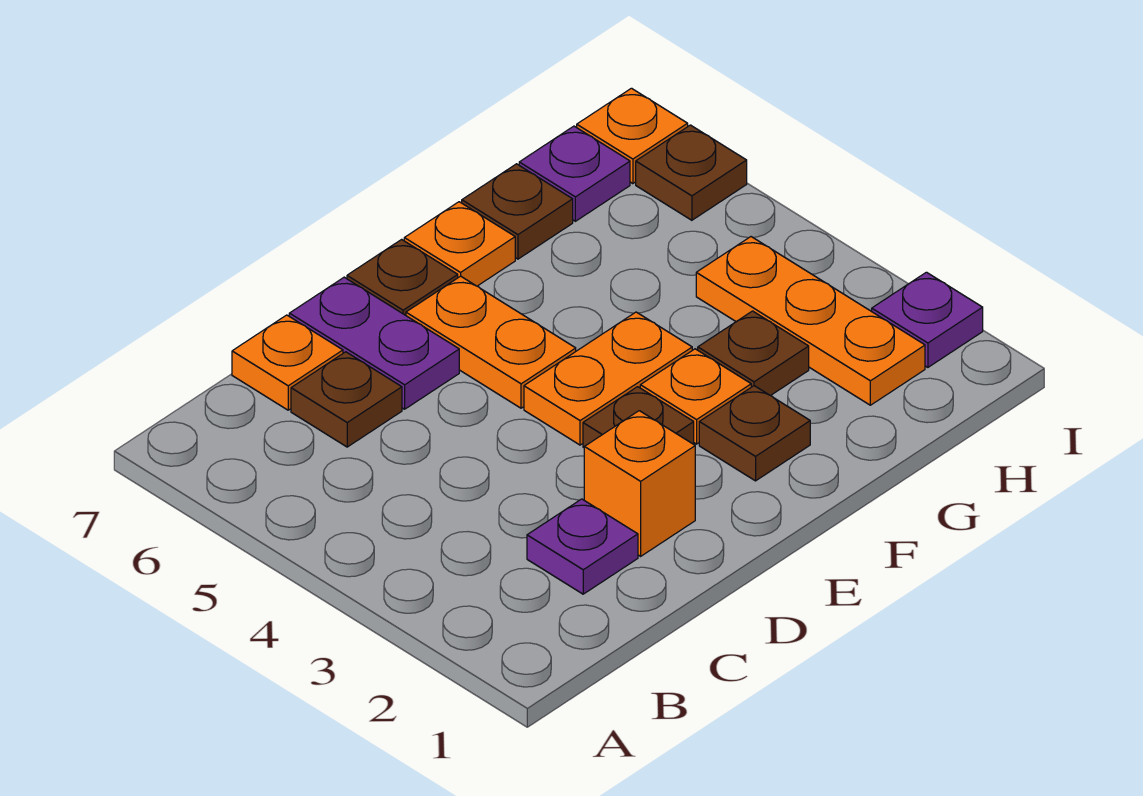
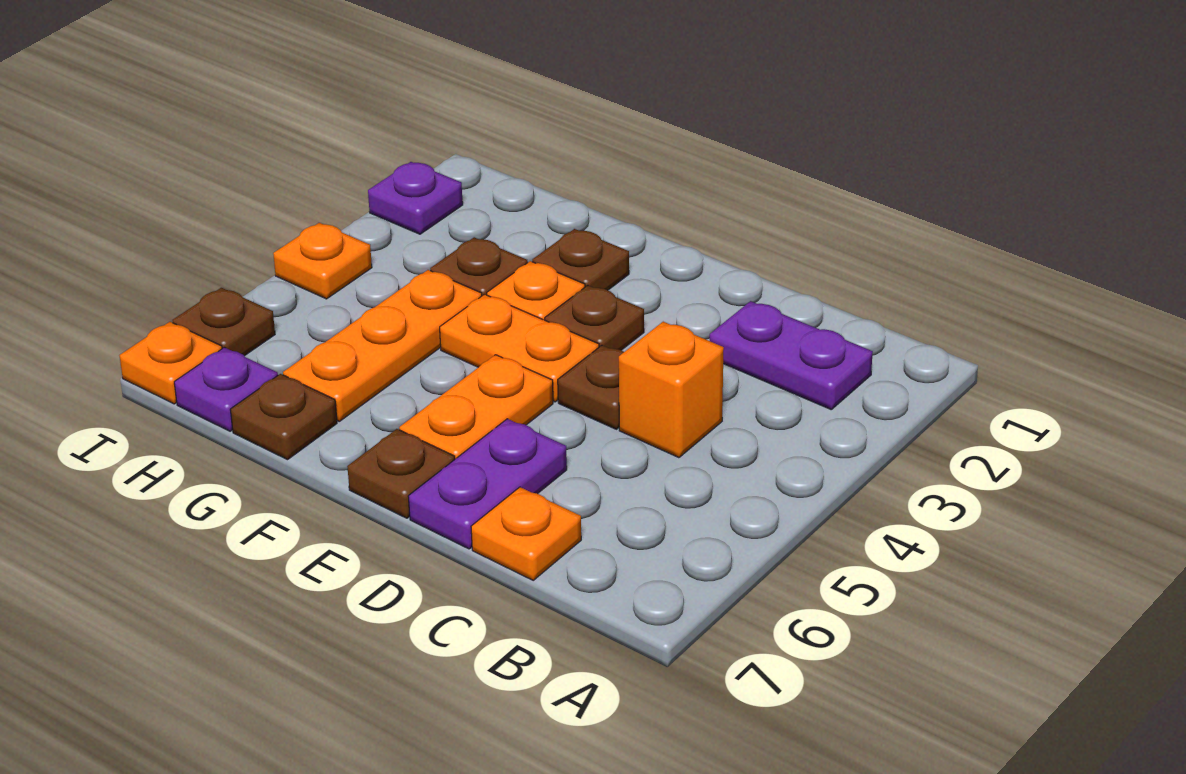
purple plate C2 level 1 -> purple plate B2:C2 level 1
brown plate C6 level 1 -> brown plate D4 level 1
orange brick D2 level 1 -> orange brick C4 level 1
orange plate F7 level 1 -> orange plate I4 level 1
orange plate H2:H4 level 1 -> orange plate G4:G6 level 1

